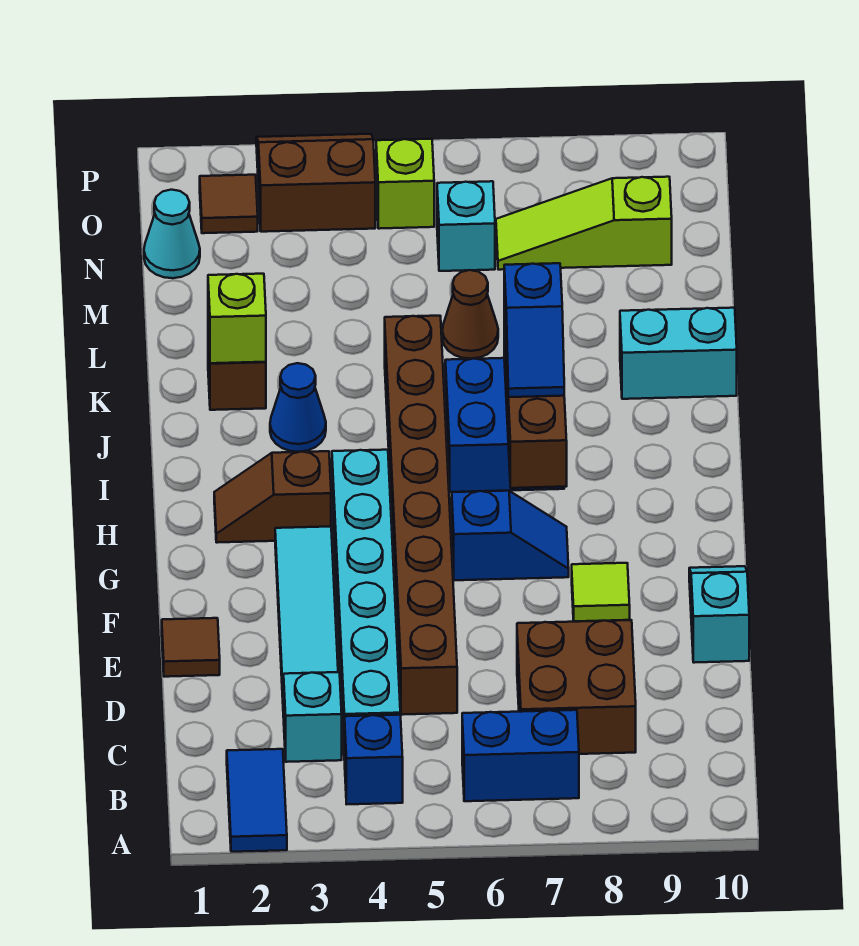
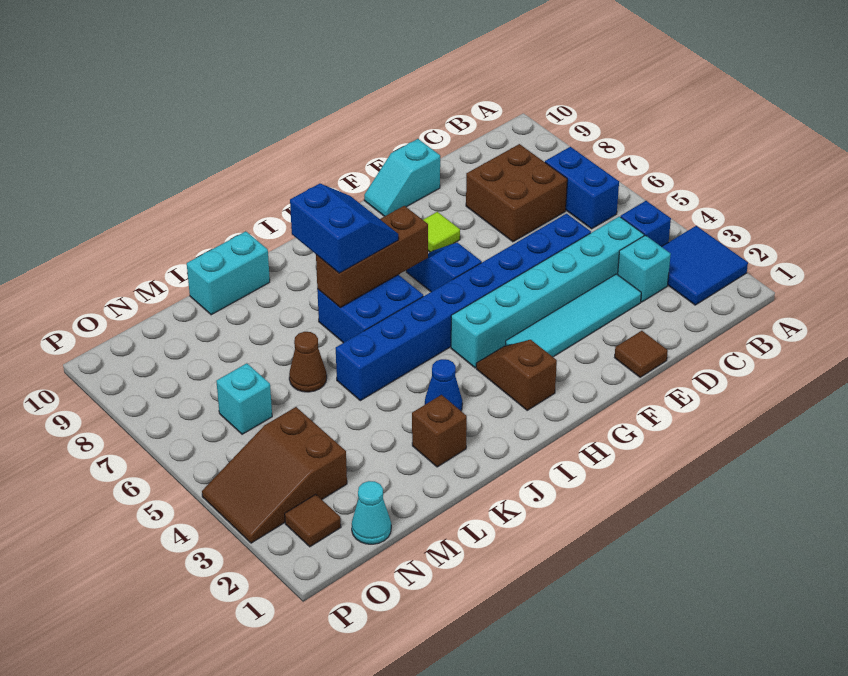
blue tile A2:B2 level 1 -> blue tile A2:B3 level 1
brown brick D5:K5 level 1 -> blue brick D5:K5 level 1
brown slope H2:H3 level 1 top 3 -> brown slope H2:H3 level 1 top 2
blue slope I7:J7 level 3 top J -> blue slope I7:J8 level 3 top J
lime brick K2 level 2 -> none
cyan brick K9:K10 level 1 -> cyan brick K10:L10 level 1
lime slope N7:N9 level 1 top 9 -> none
brown slope O3:P4 level 1 top O -> brown slope N3:P4 level 1 top N
lime brick O5 level 1 -> none

